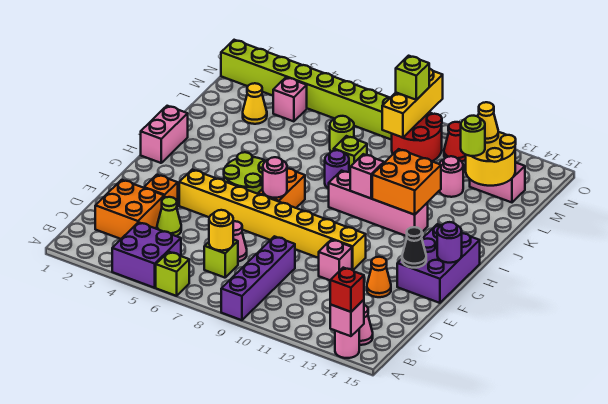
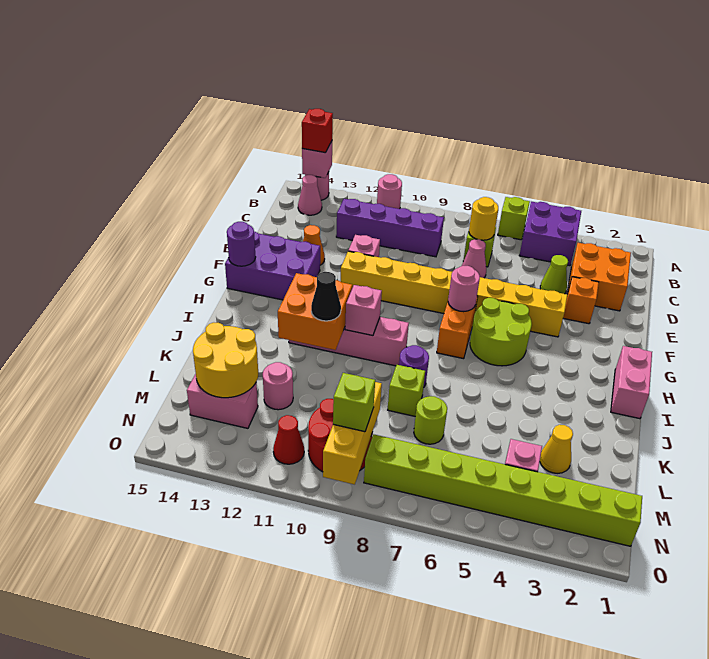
purple brick A9:D9 level 1 -> purple brick C9:C12 level 1
none -> pink round brick A11 level 1
purple brick F14:H15 level 1 -> purple brick F13:G15 level 1
black cone F14 level 2 -> black cone J11 level 3
lime round brick L13 level 3 -> none
yellow cone M13 level 3 -> none

